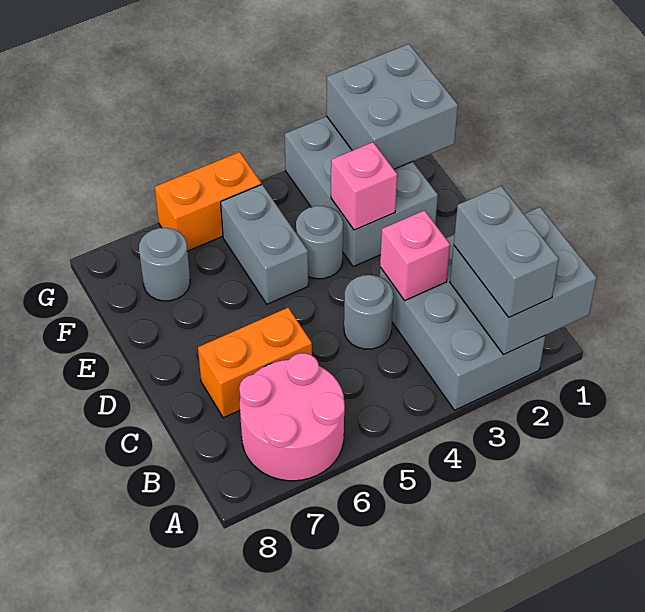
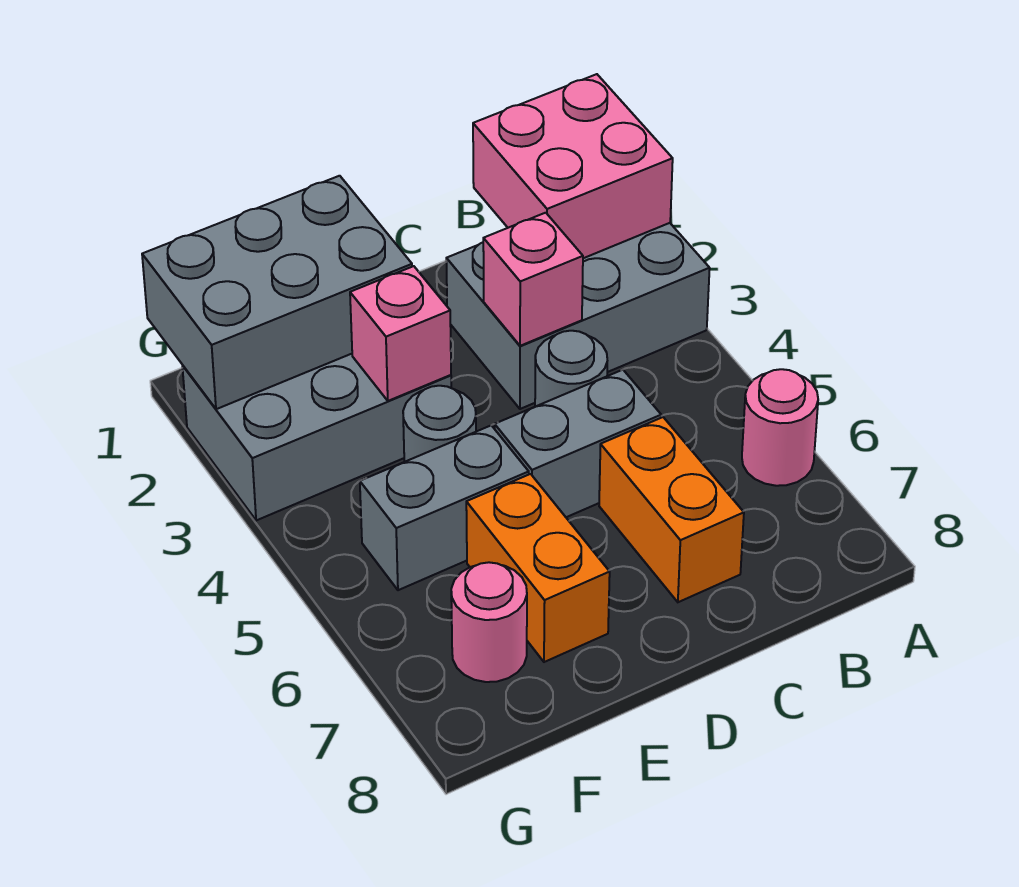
grey brick A1:B2 level 2 -> pink brick A1:B2 level 2
grey brick A2:B2 level 3 -> grey brick C5:D5 level 1
pink round brick A6:B7 level 1 -> pink round brick A6 level 1
grey brick F1:G2 level 2 -> grey brick E1:G2 level 2
grey round brick F7 level 1 -> pink round brick F7 level 1
orange brick G5:G6 level 1 -> orange brick E6:E7 level 1

